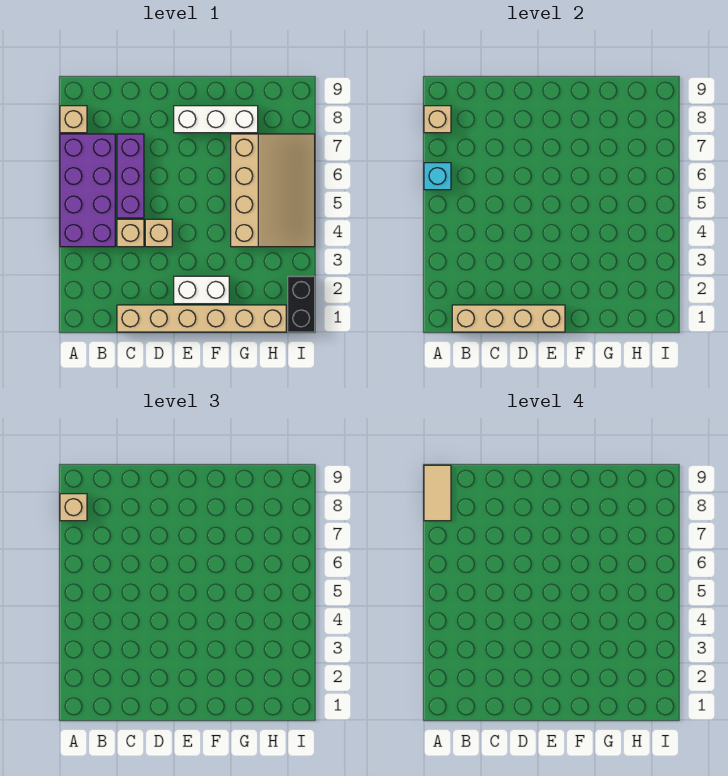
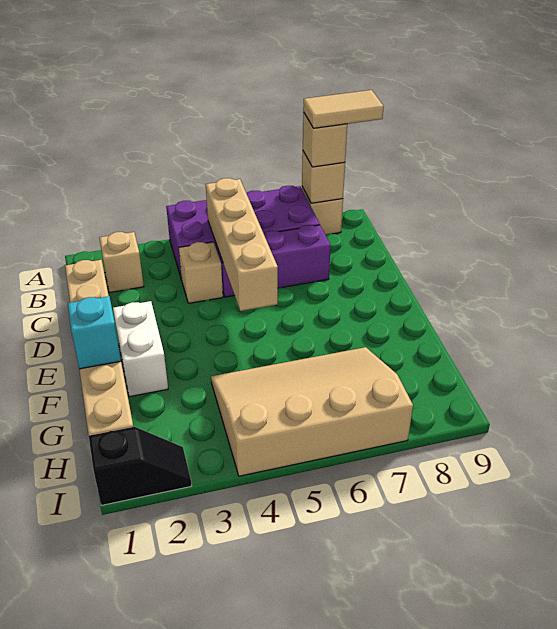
cyan brick A6 level 2 -> cyan brick F1 level 2
tan brick B1:E1 level 2 -> tan brick B5:E5 level 2
tan brick D4 level 1 -> tan brick B2 level 1
white brick E8:G8 level 1 -> none
tan slope G4:I7 level 1 top G -> tan slope G4:I7 level 1 top I
black brick I1:I2 level 1 -> black slope I1:I2 level 1 top 1

